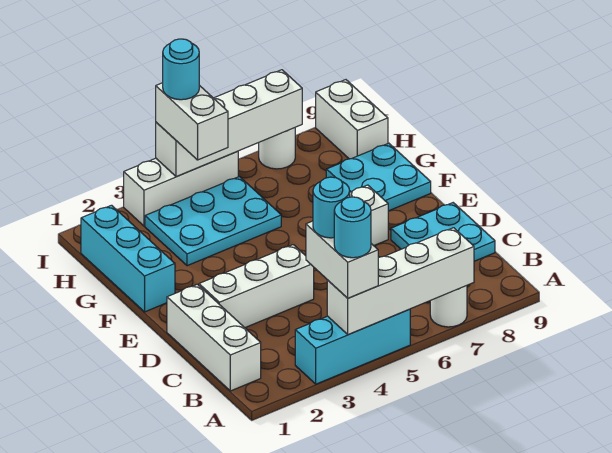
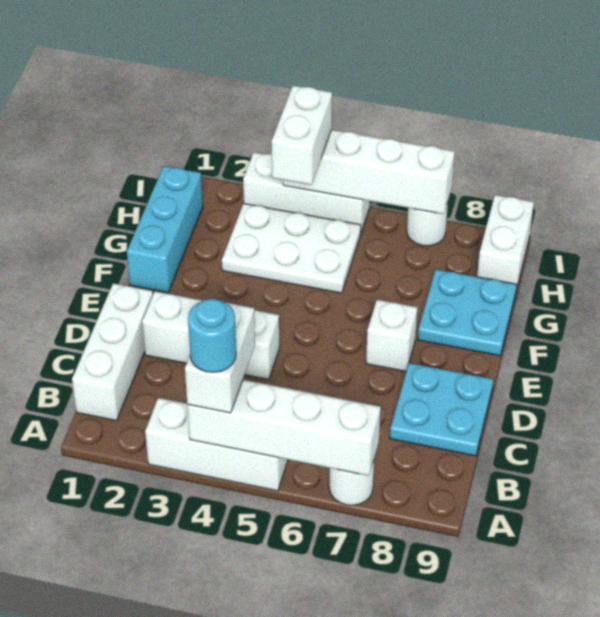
cyan brick A3:A5 level 1 -> white brick A3:A5 level 1
cyan round brick B4 level 4 -> none
cyan plate G3:H5 level 1 -> white plate G3:H5 level 1
cyan round brick I4 level 4 -> none

